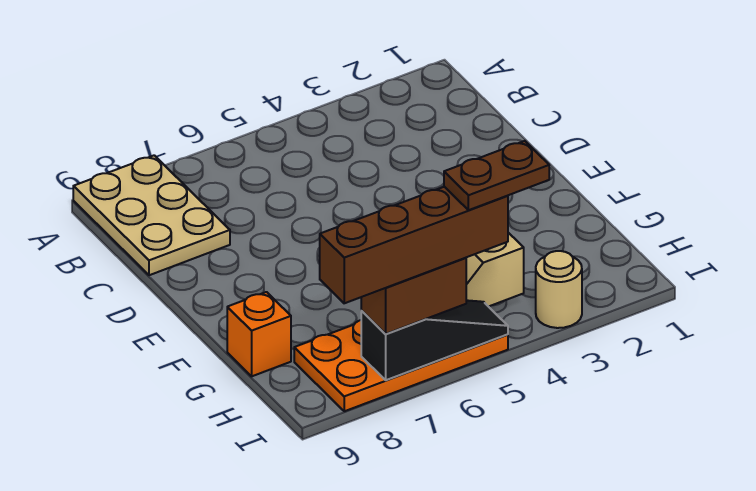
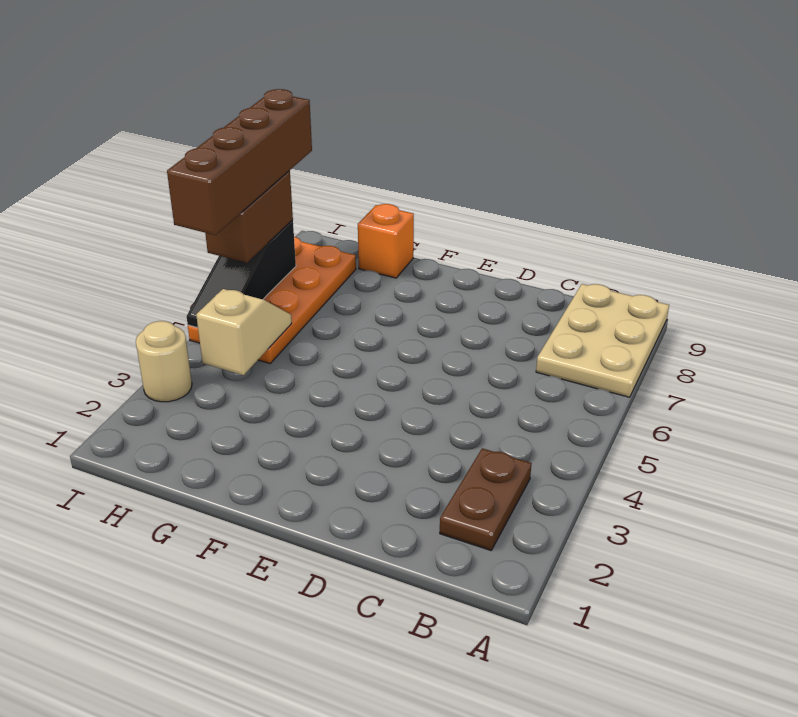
tan plate A8:C9 level 1 -> tan plate A7:B9 level 1
brown plate I4:I5 level 5 -> brown plate B2:B3 level 1

